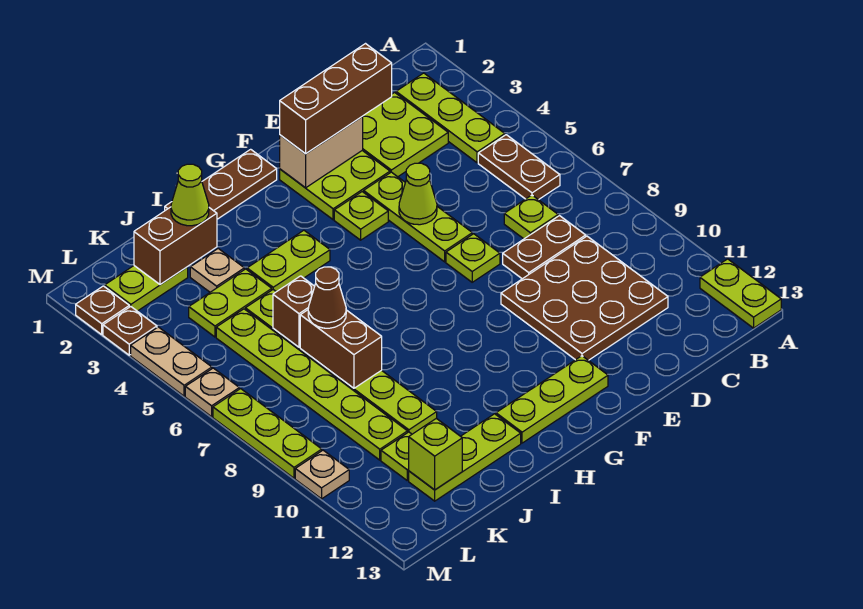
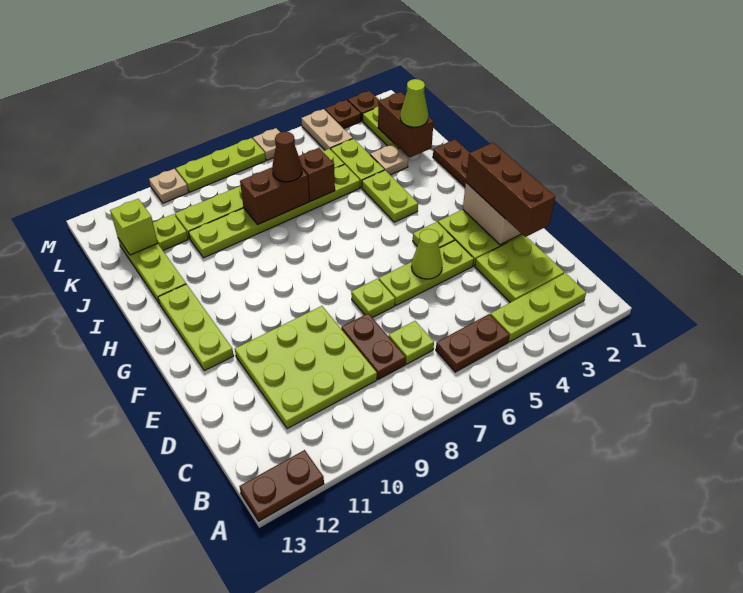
lime plate A12:A13 level 1 -> brown plate A12:A13 level 1
brown plate C9:E11 level 1 -> lime plate C9:E11 level 1
tan plate M4:M5 level 1 -> tan plate L4:M4 level 1

